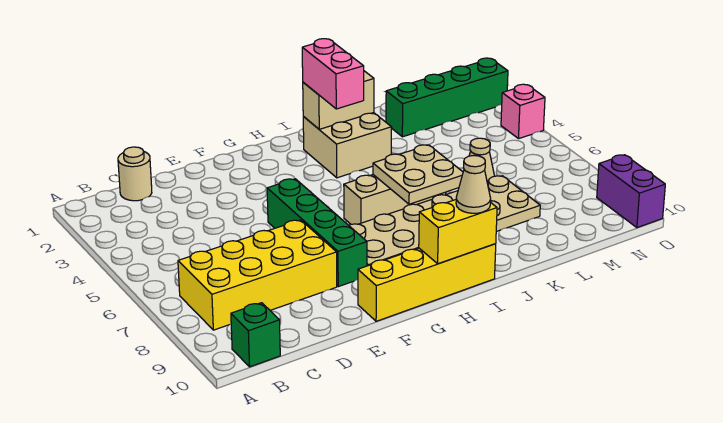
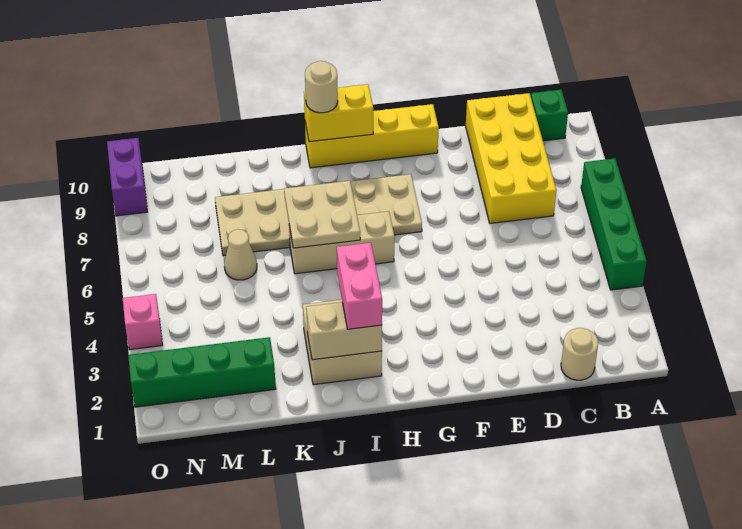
yellow brick B7:E8 level 1 -> yellow brick C7:D10 level 1
green brick F5:F8 level 1 -> green brick A4:A7 level 1
tan cone I10 level 3 -> tan round brick I10 level 3

